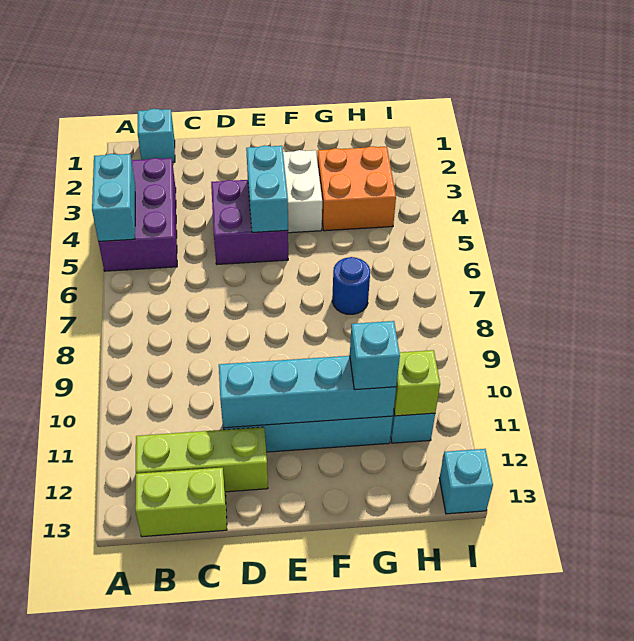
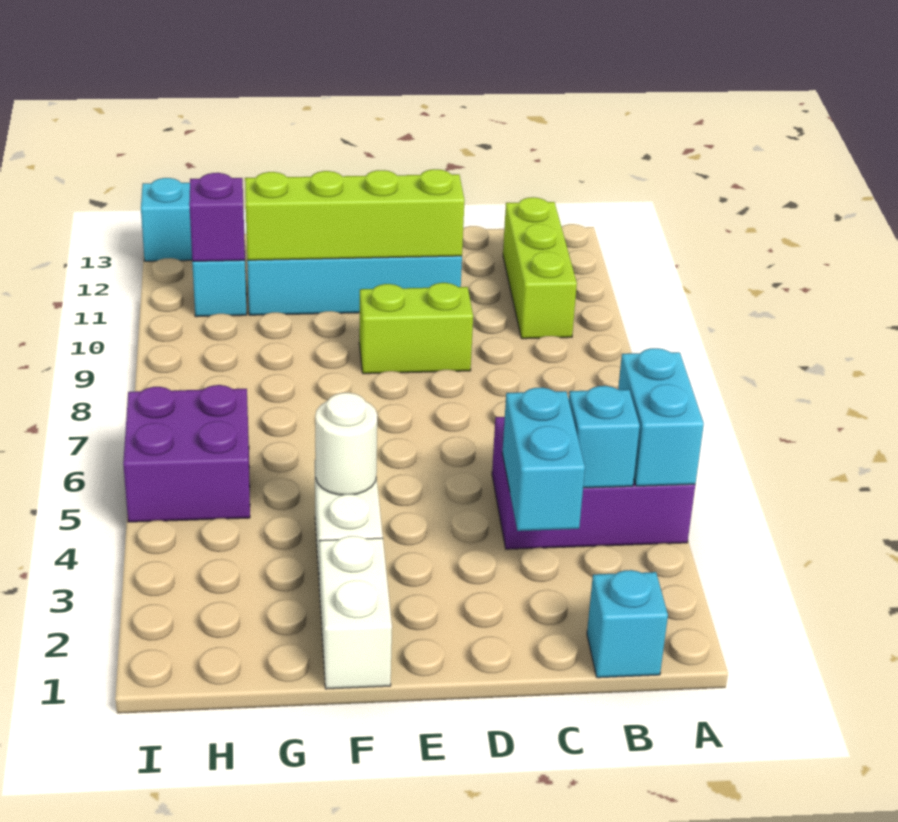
purple brick A3:B5 level 1 -> purple brick A4:C5 level 1
lime brick B12:D12 level 1 -> lime brick B10:B12 level 1
lime brick B13:C13 level 1 -> lime brick D9:E9 level 1
purple brick D4:E5 level 1 -> purple brick H5:I6 level 1
cyan brick D11:G11 level 2 -> lime brick D11:G11 level 2
cyan brick E4:E5 level 2 -> cyan brick C3:C4 level 2
none -> white brick F1:F2 level 1
none -> white round brick F4 level 2
orange brick G3:H4 level 1 -> none
blue round brick G7 level 1 -> none
cyan brick G11 level 3 -> cyan brick B4 level 2
lime brick H11 level 2 -> purple brick H11 level 2

